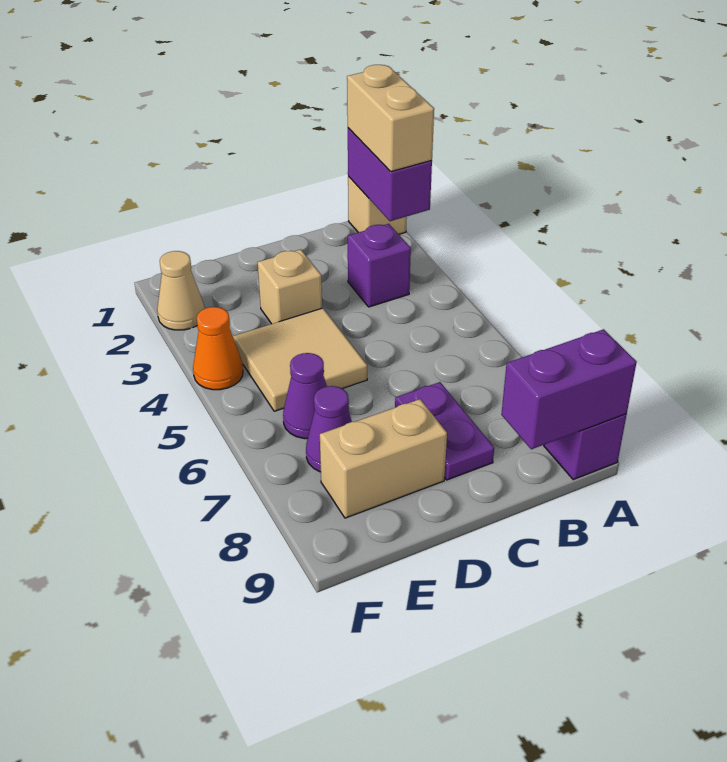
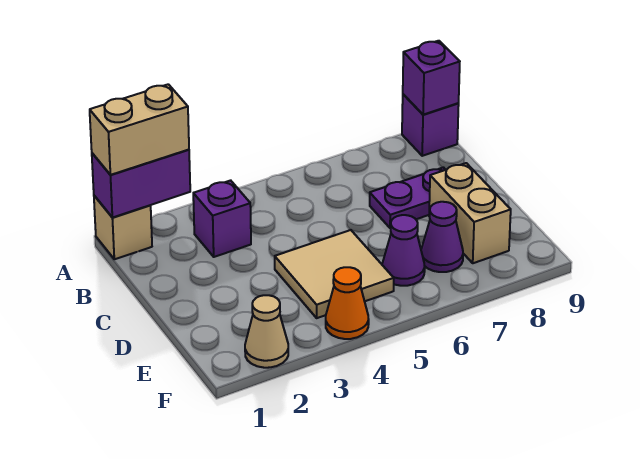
purple brick A9:B9 level 2 -> purple brick A9 level 2
tan brick D3 level 1 -> none

